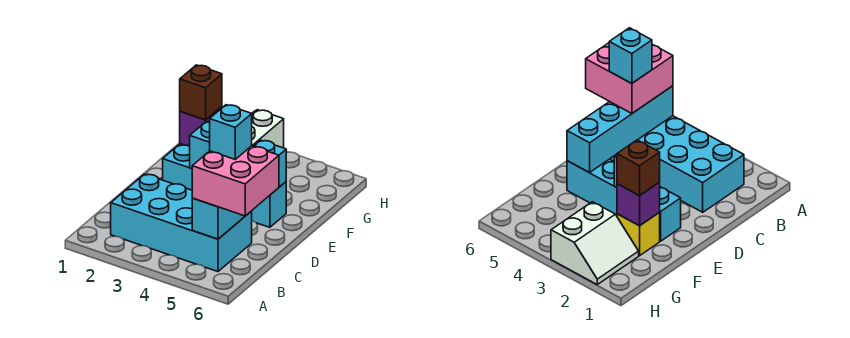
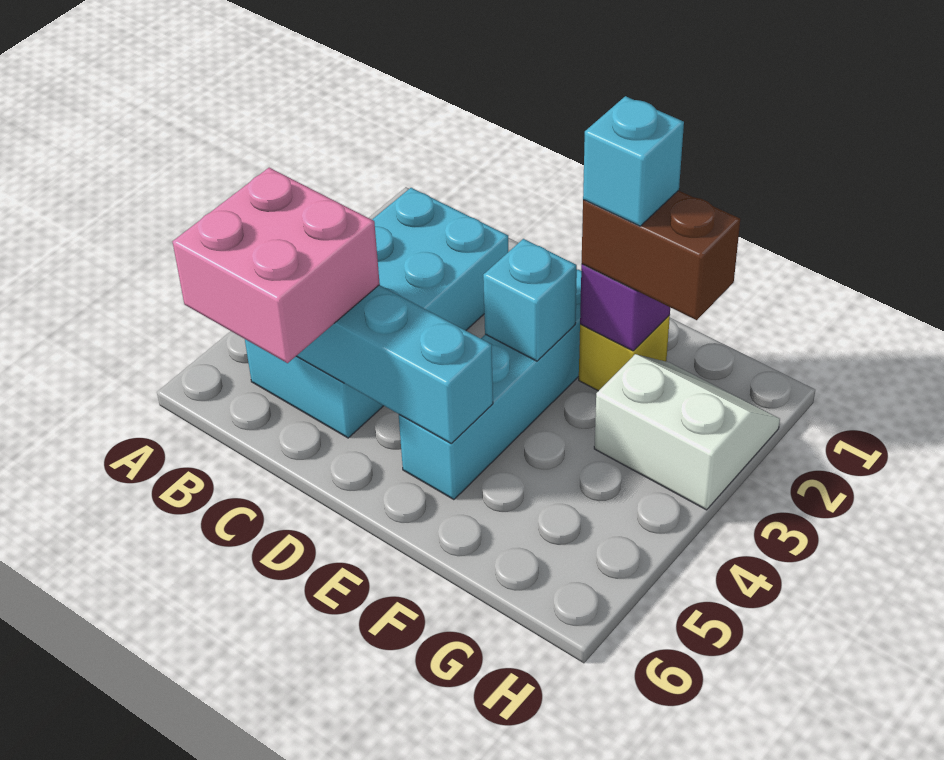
cyan brick C5 level 4 -> cyan brick F2 level 4
brown brick F2 level 3 -> brown brick F2:G2 level 3

